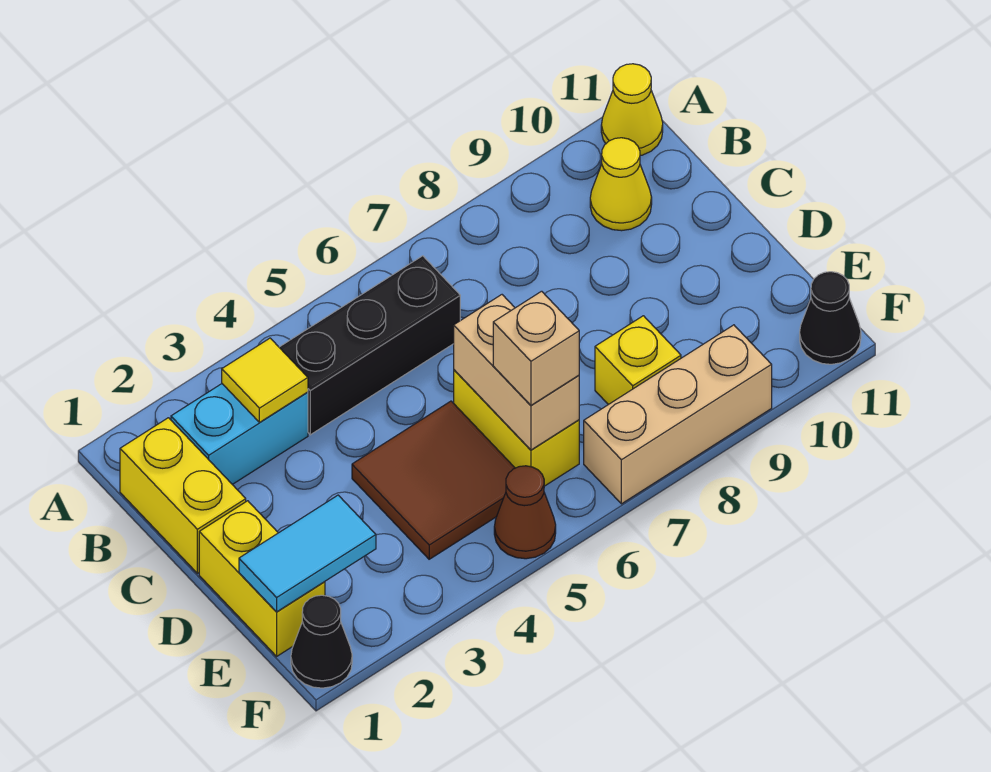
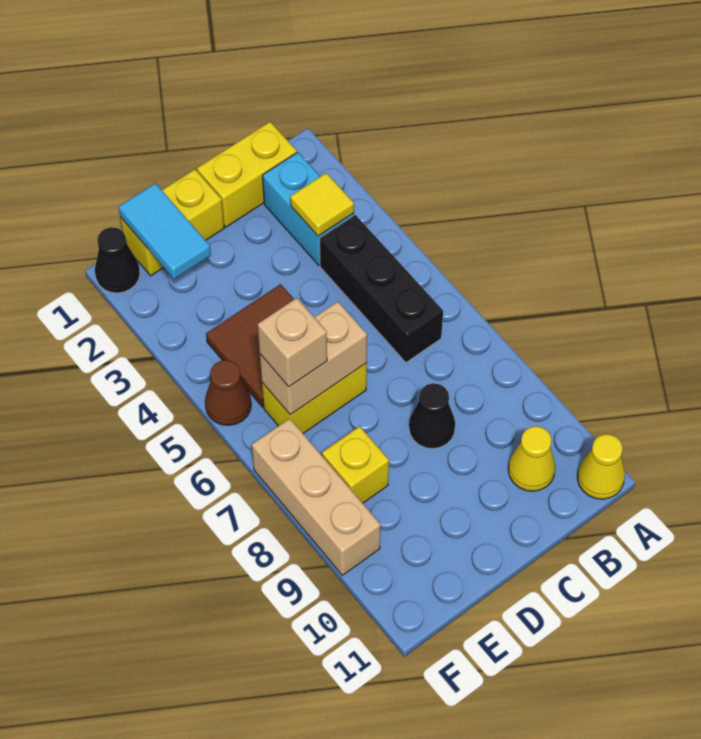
black cone F11 level 1 -> black cone C8 level 1

